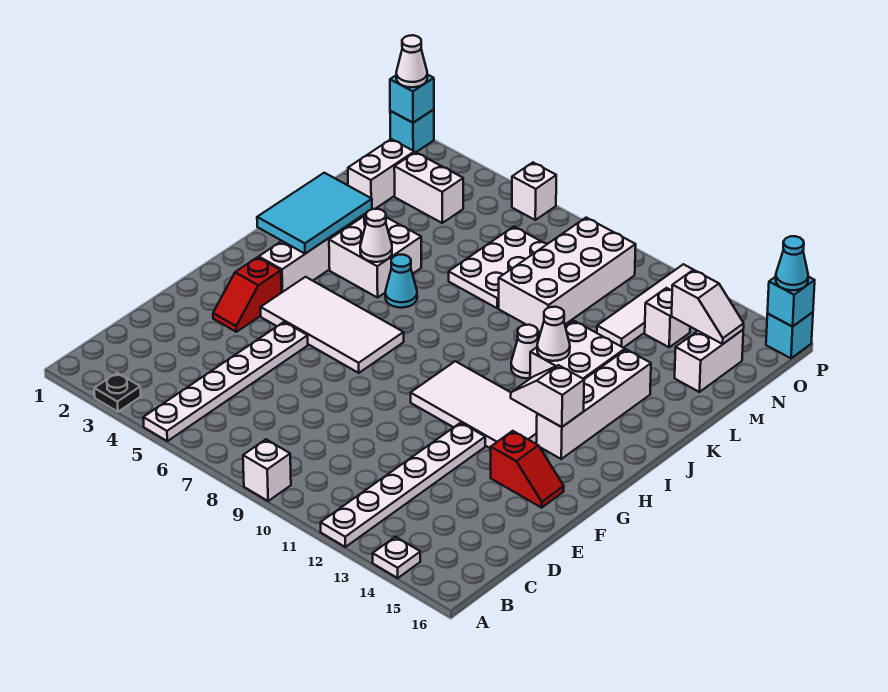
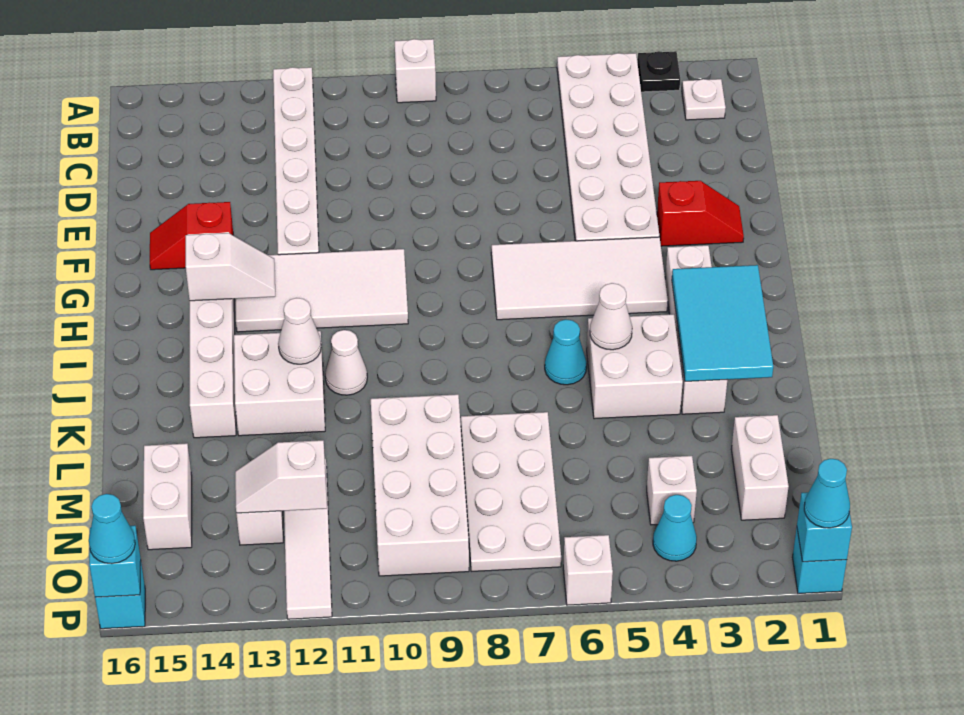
white plate A5:F5 level 1 -> white plate A4:F5 level 1
white plate A14 level 1 -> white plate B2 level 1
red slope F3:G3 level 1 top G -> red slope F2:F3 level 1 top 3
white plate L7:N8 level 1 -> white plate L7:O8 level 1
white brick N3:N4 level 1 -> white brick N4 level 1
white slope N14:N15 level 2 top 14 -> white slope N12:N13 level 2 top 12
none -> cyan cone O4 level 1
white cone P1 level 3 -> cyan cone P1 level 3

